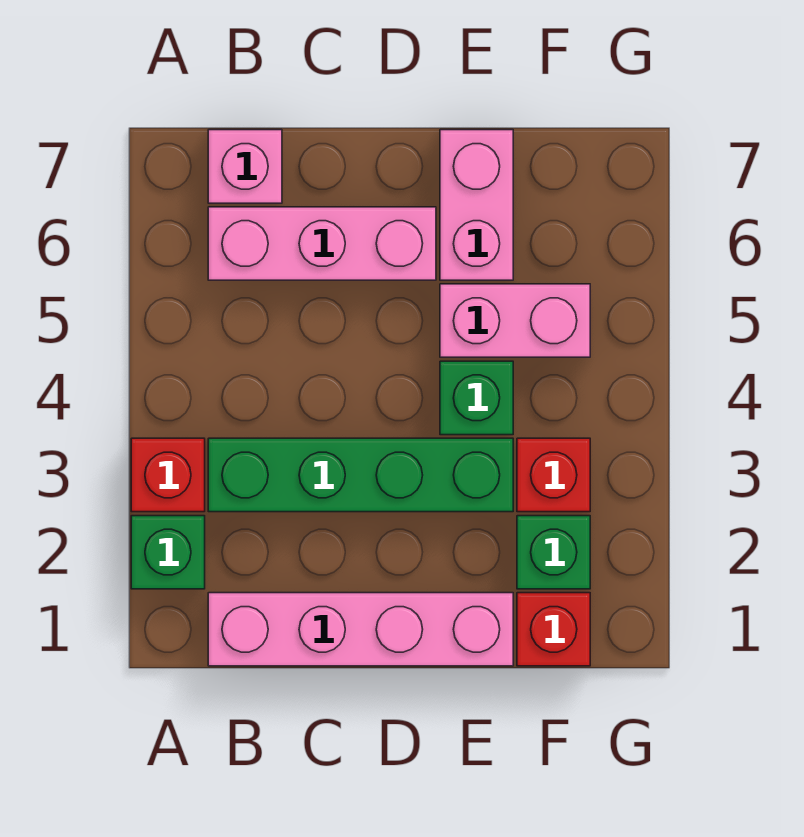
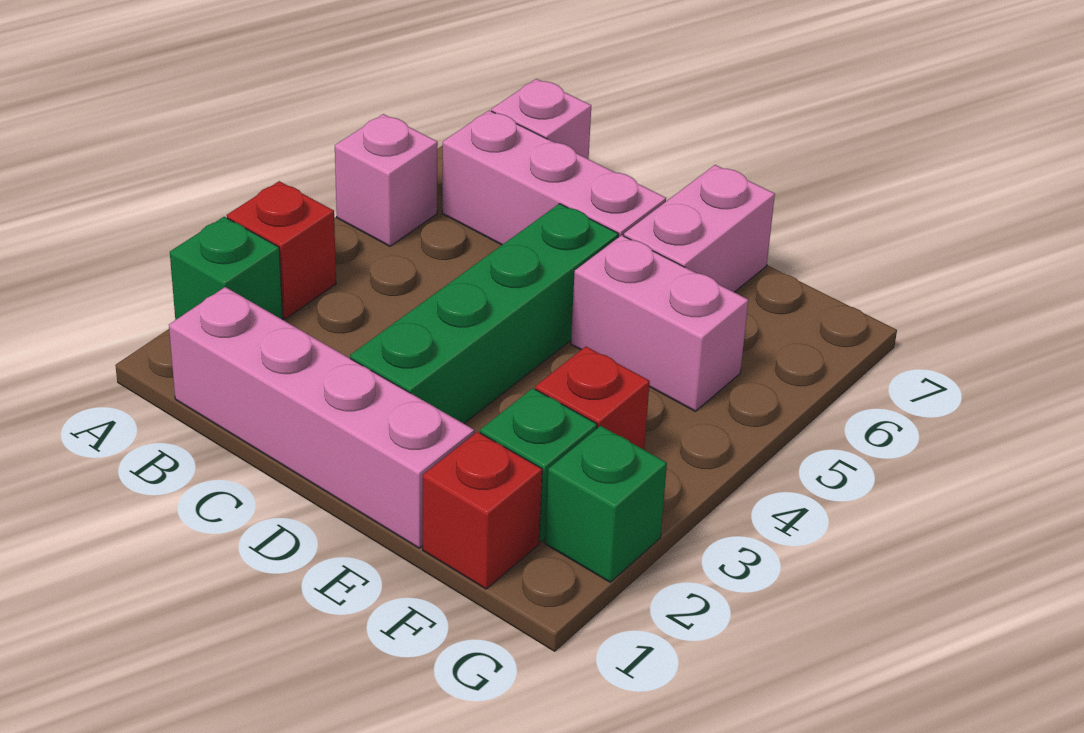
none -> pink brick A5 level 1
green brick B3:E3 level 1 -> green brick D2:D5 level 1
green brick E4 level 1 -> green brick G2 level 1

